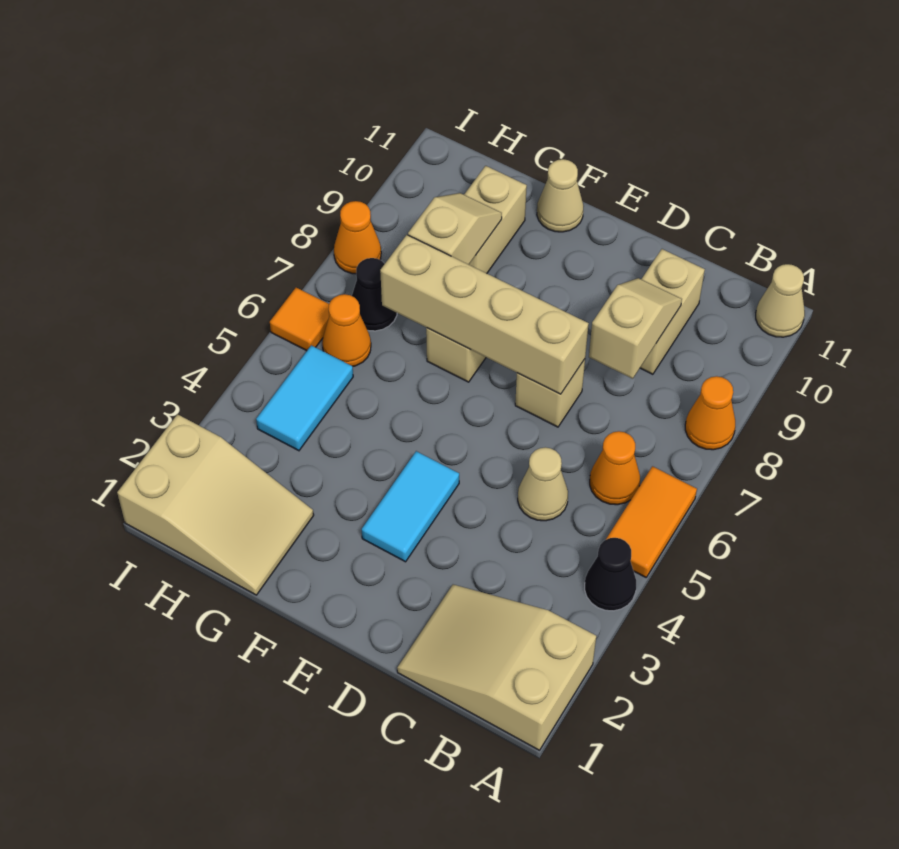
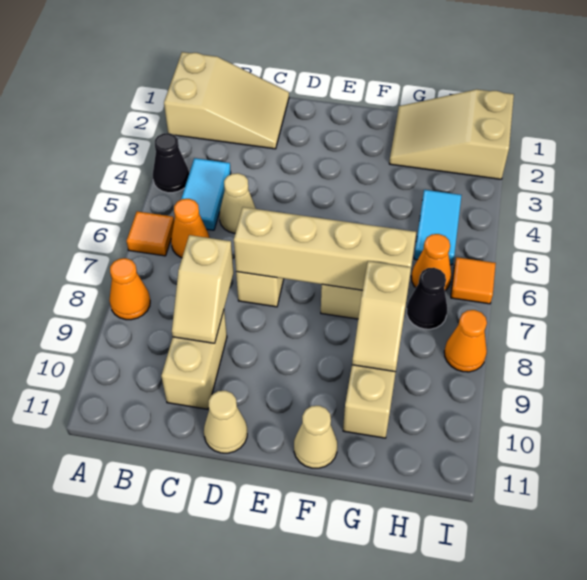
orange tile A5:A6 level 1 -> orange tile A6 level 1
tan cone A11 level 1 -> tan cone D11 level 1
cyan tile E3:E4 level 1 -> cyan tile B4:B5 level 1

